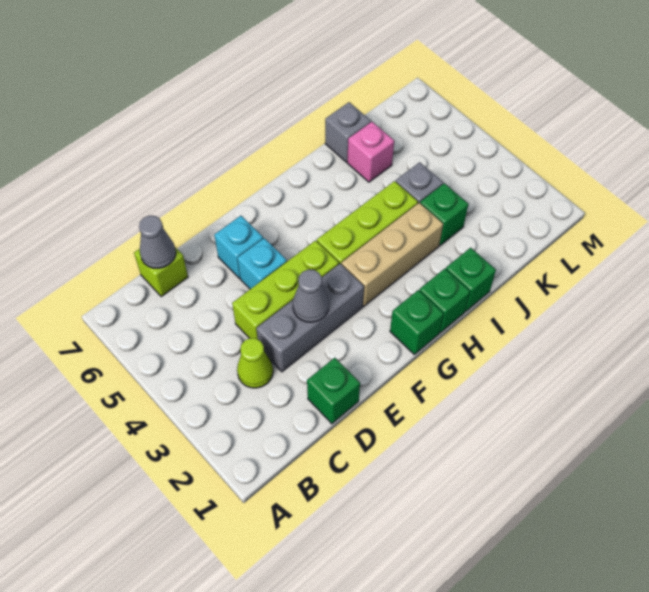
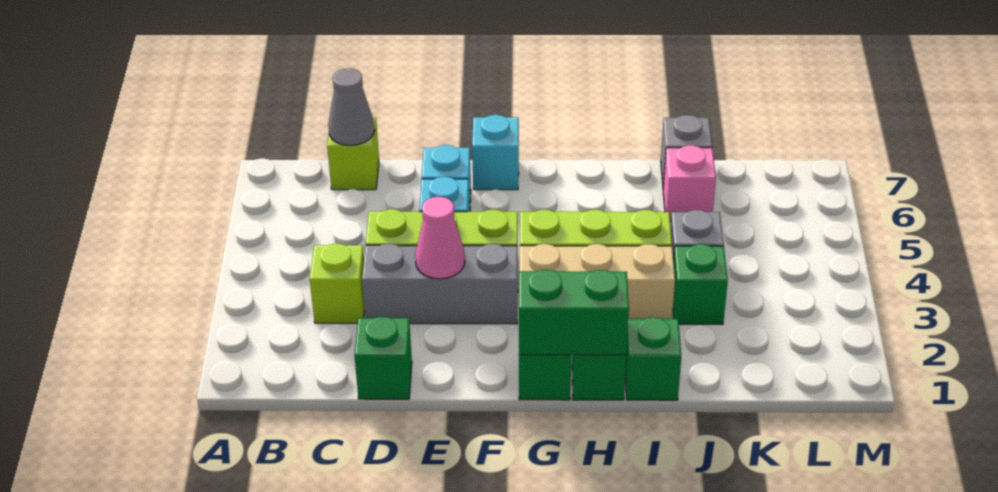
lime cone C3 level 1 -> lime brick C3 level 1
grey cone E3 level 2 -> pink cone E3 level 2
none -> cyan brick F7 level 1
none -> green brick G1:H1 level 2

